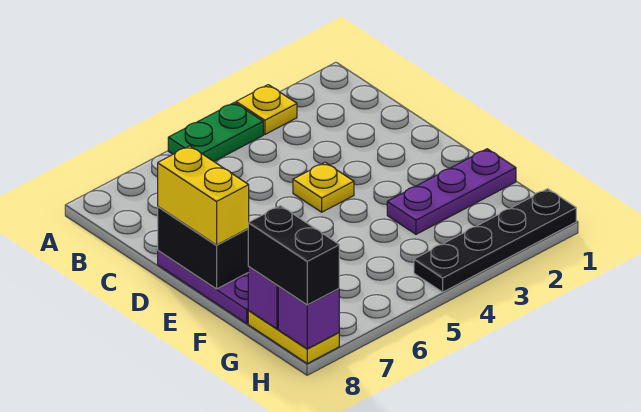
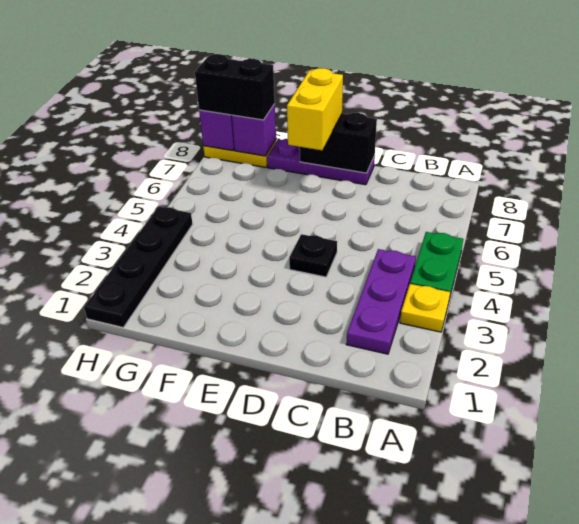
yellow plate D4 level 1 -> black plate D4 level 1
yellow brick D8:E8 level 3 -> yellow brick E7:E8 level 3
purple plate F1:F3 level 1 -> purple plate B2:B4 level 1

